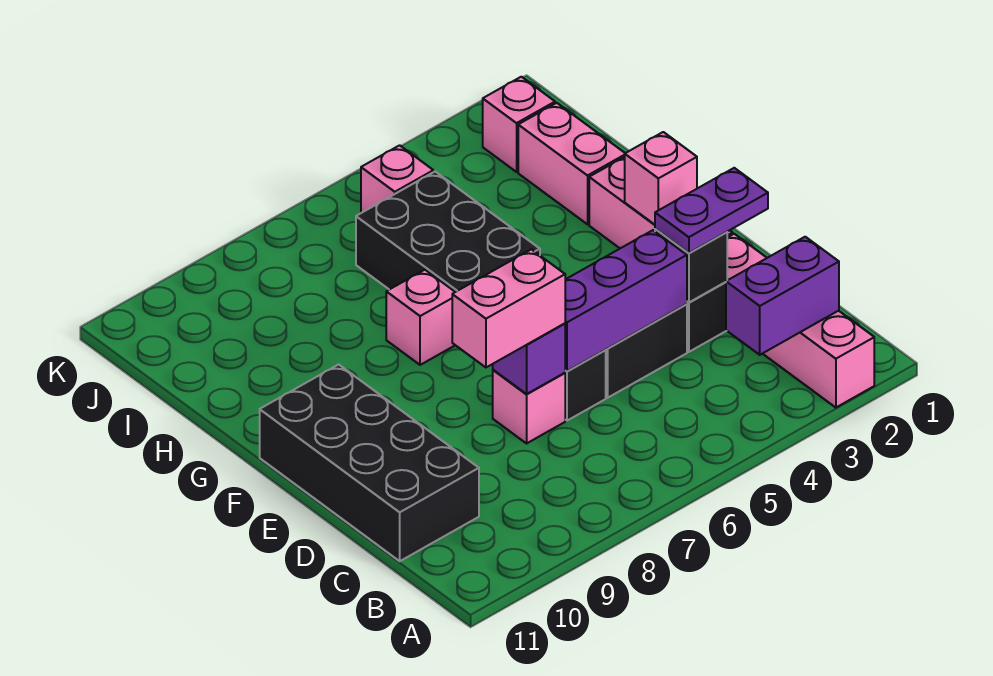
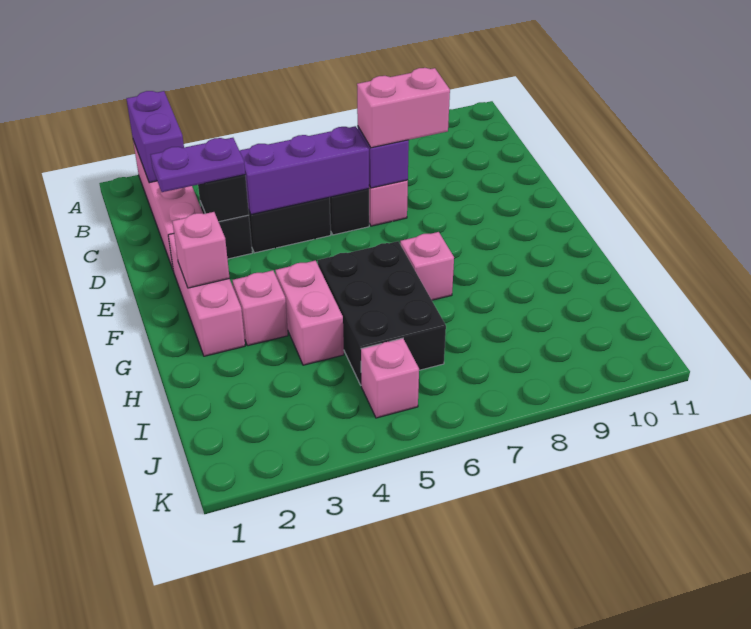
purple brick B2:B3 level 2 -> purple brick A2:B2 level 2
black brick C10:F11 level 1 -> none
pink brick H2:I2 level 1 -> pink brick G4:H4 level 1
pink brick J2 level 1 -> pink brick G3 level 1

